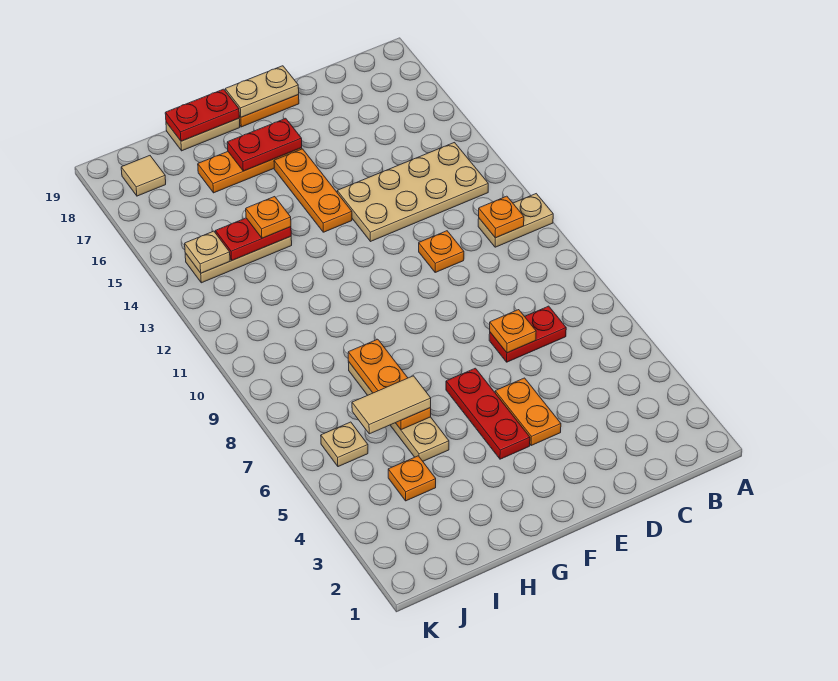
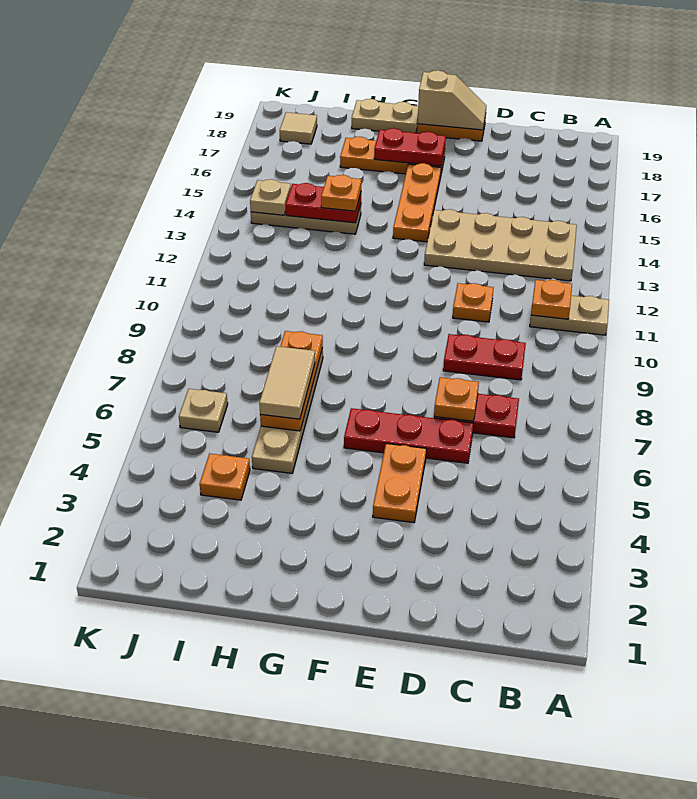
tan plate E19:F19 level 2 -> tan slope E19:F19 level 2 top F
red plate F4:F6 level 1 -> red plate D6:F6 level 1
red plate G19:H19 level 2 -> red plate C9:D9 level 1
tan tile H6:I6 level 3 -> tan tile H6:H7 level 3

